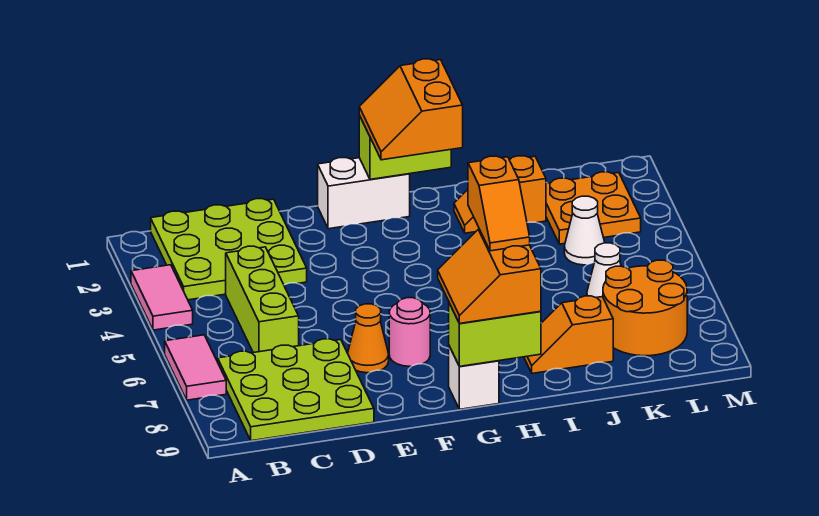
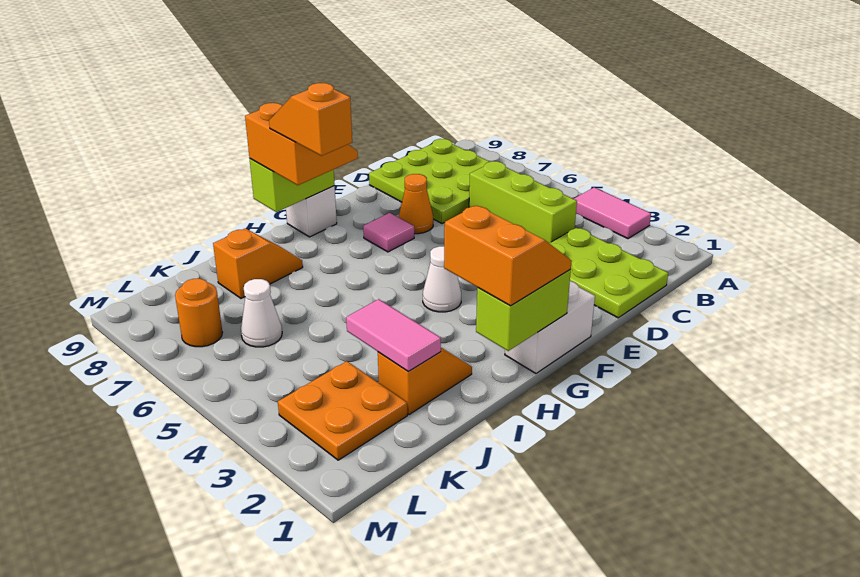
pink tile A6:A7 level 1 -> pink tile J2:J3 level 2
lime plate B1:D3 level 1 -> lime plate C1:D3 level 1
pink round brick F7 level 1 -> pink tile F7 level 1
white cone K4 level 1 -> white cone G4 level 1
orange round brick K7:L8 level 1 -> orange round brick L7 level 1

